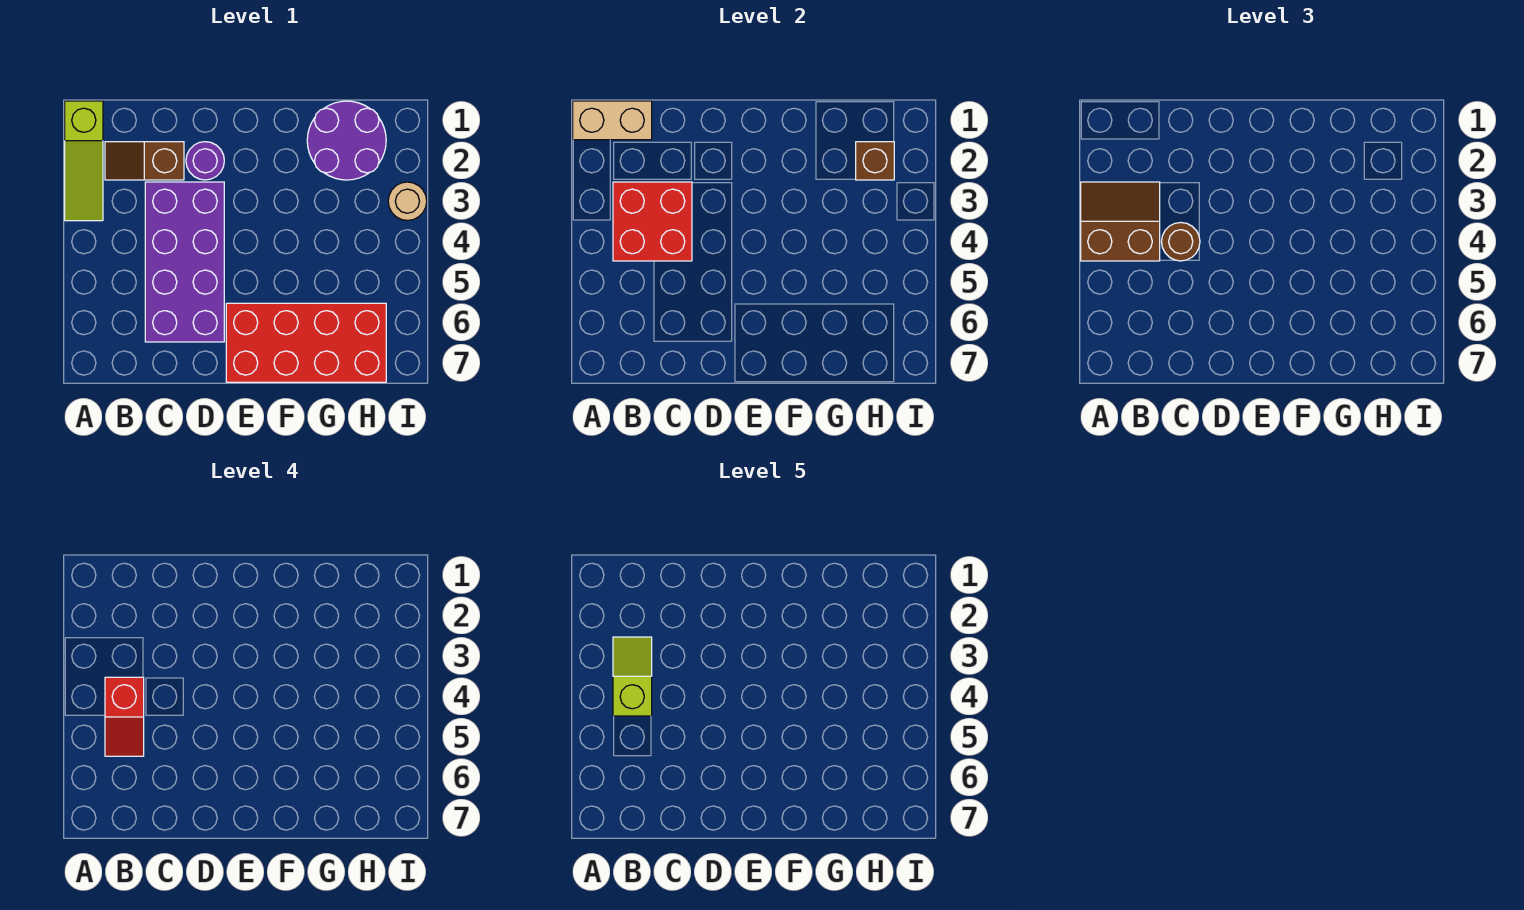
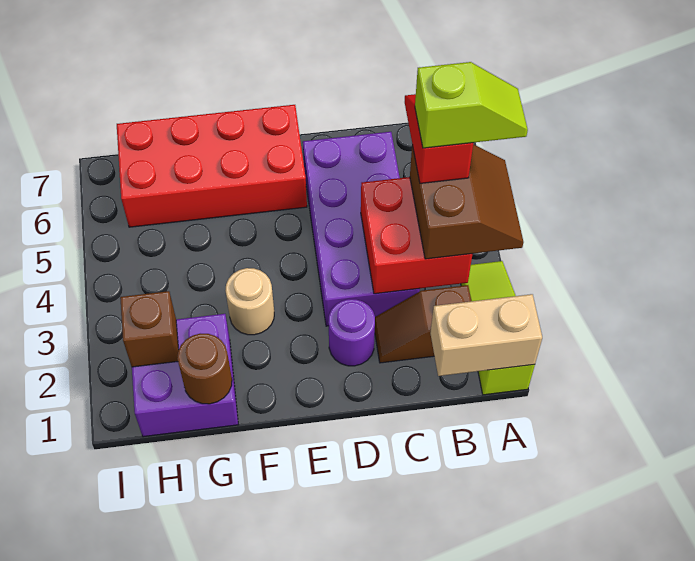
brown slope A3:B4 level 3 top 4 -> brown slope A3:B4 level 3 top B
brown slope B2:C2 level 1 top C -> brown slope B2:C2 level 1 top B
lime slope B3:B4 level 5 top 4 -> lime slope A4:B4 level 5 top B
brown round brick C4 level 3 -> brown round brick G1 level 2
purple round brick G1:H2 level 1 -> purple brick G1:H2 level 1
tan round brick I3 level 1 -> tan round brick F3 level 1

